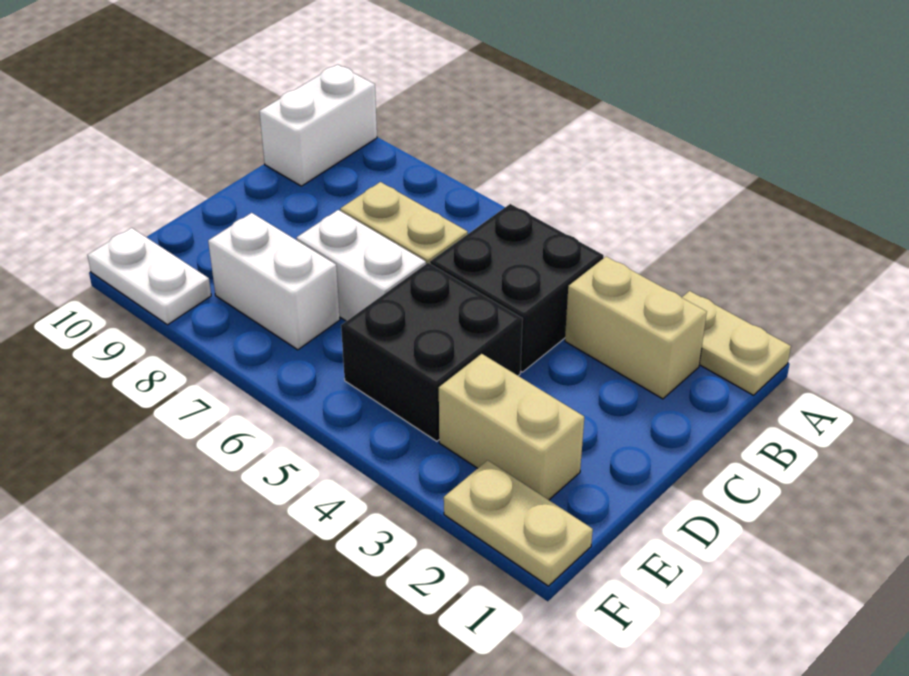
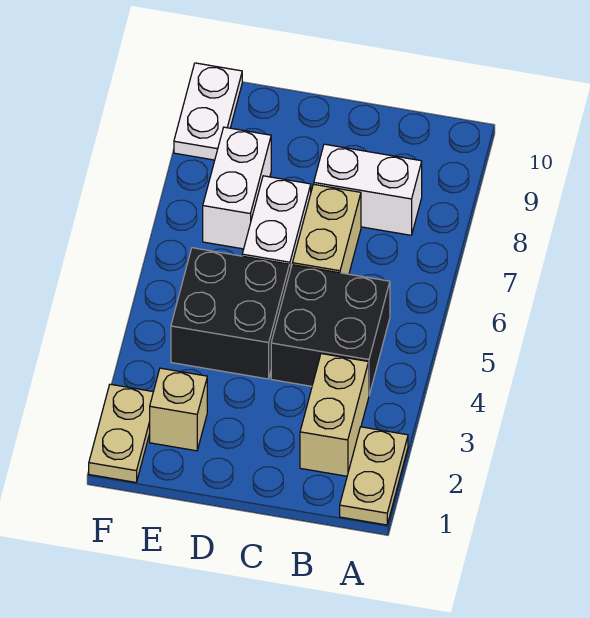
white brick A10:B10 level 1 -> white brick B8:C8 level 1
tan brick E2:E3 level 1 -> tan brick E2 level 1

